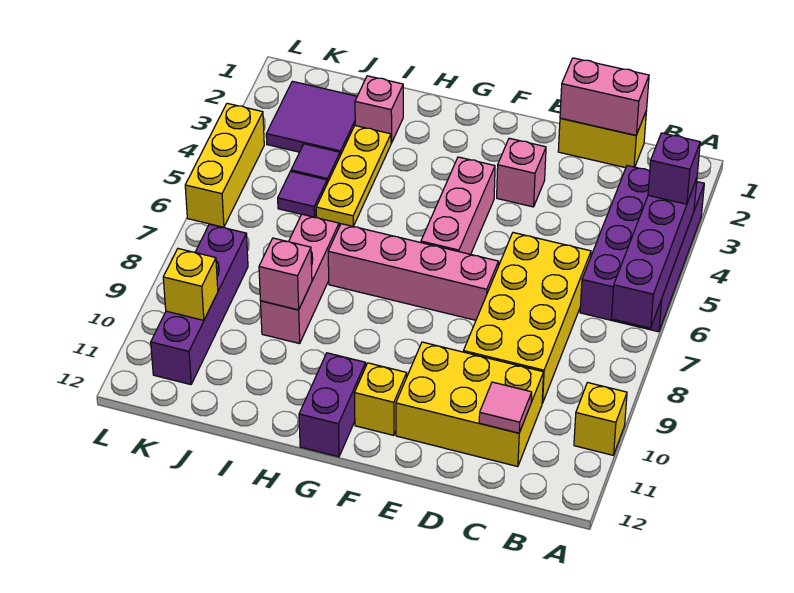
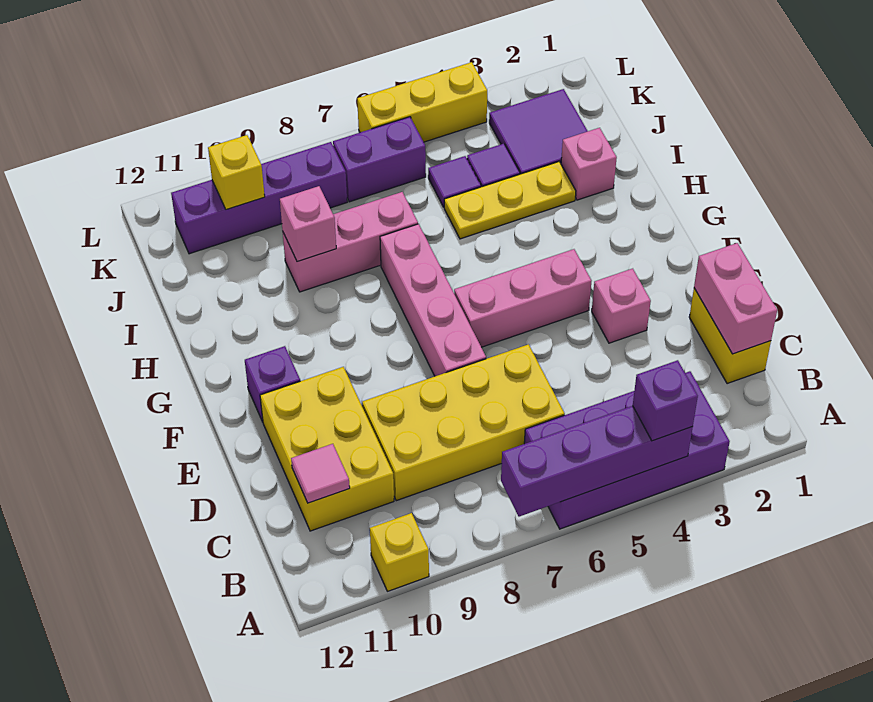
yellow brick F11 level 1 -> purple brick F11 level 1
purple brick G11:G12 level 1 -> purple brick K6:K7 level 1

